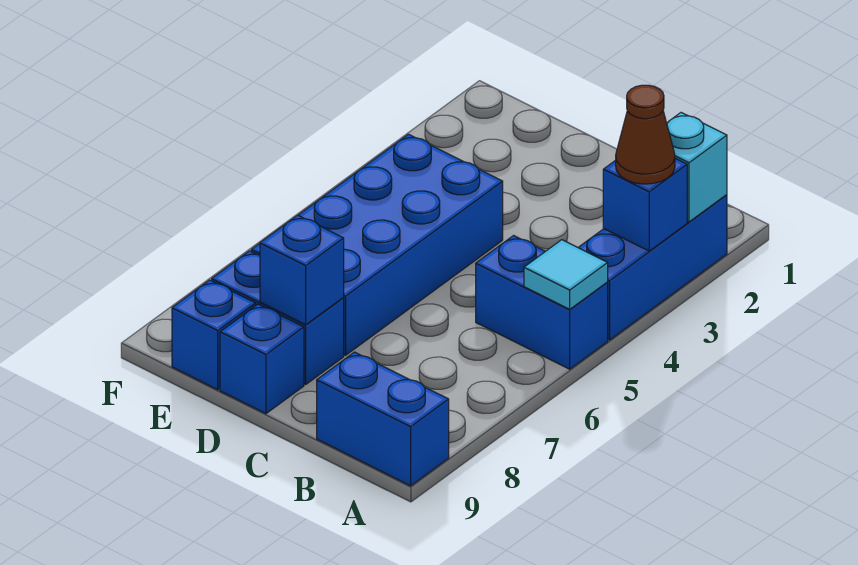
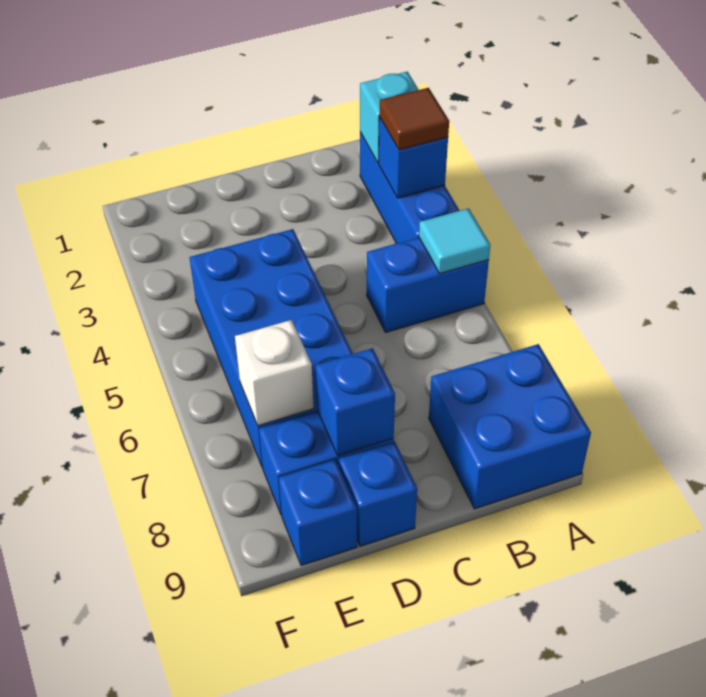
brown cone A3 level 3 -> brown tile A3 level 3
blue brick A9:B9 level 1 -> blue brick A8:B9 level 1
none -> white brick E7 level 2

